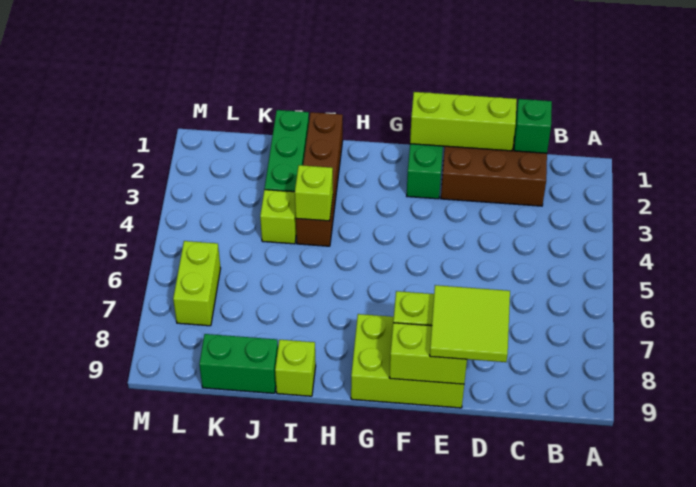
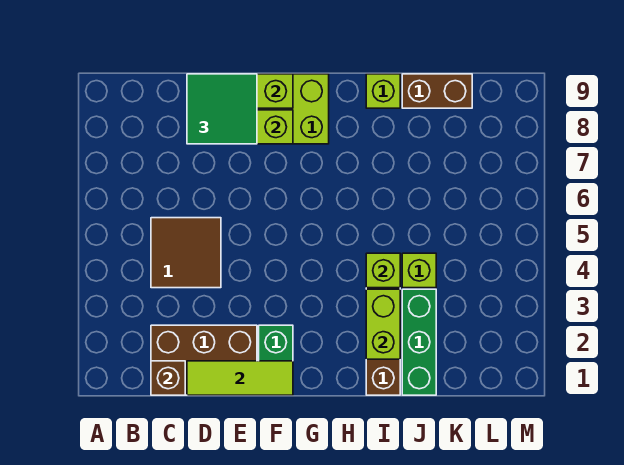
green brick C1 level 2 -> brown brick C1 level 2
none -> brown tile C4:D5 level 1
lime brick D1:F1 level 2 -> lime tile D1:F1 level 2
lime tile D8:E9 level 3 -> green tile D8:E9 level 3
green brick J9:K9 level 1 -> brown brick J9:K9 level 1
lime brick L6:L7 level 1 -> lime brick I2:I3 level 2

